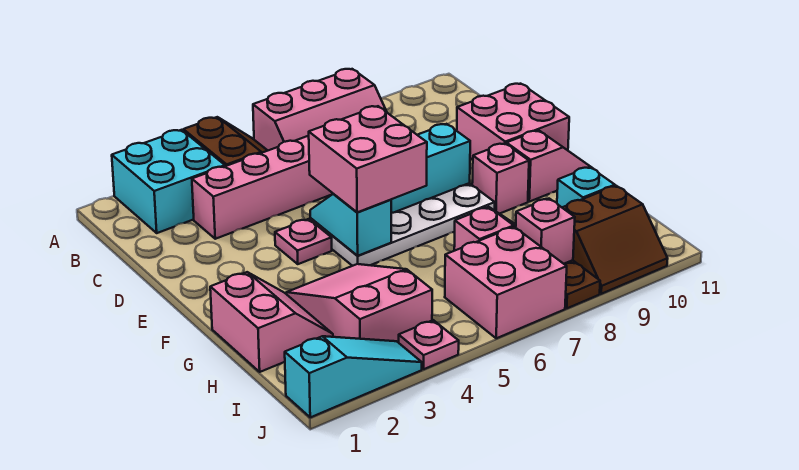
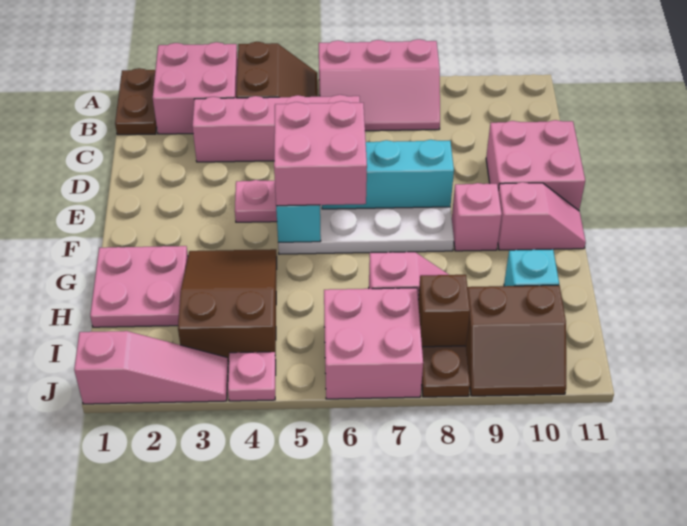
none -> brown plate A1:B1 level 1
cyan brick A2:B3 level 1 -> pink brick A2:B3 level 1
pink slope G1:H2 level 1 top 1 -> pink plate G1:H2 level 1
pink slope G3:I4 level 1 top I -> brown slope G3:I4 level 1 top I
pink brick I8 level 2 -> brown brick I8 level 2
cyan slope J1:J3 level 1 top 1 -> pink slope J1:J3 level 1 top 1

